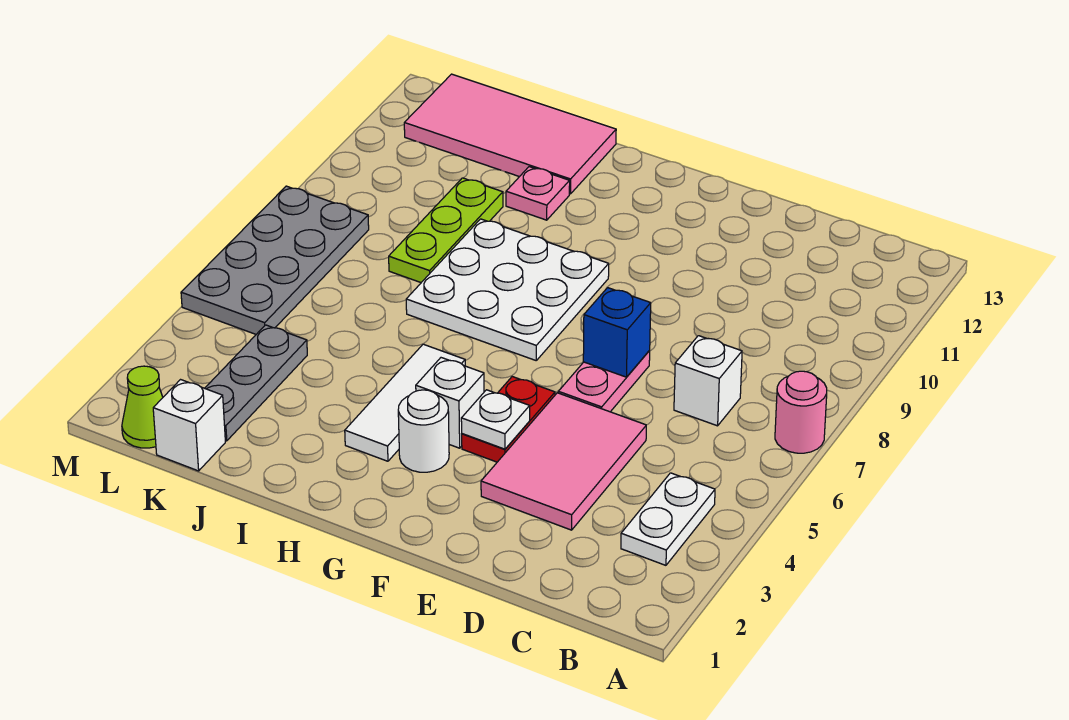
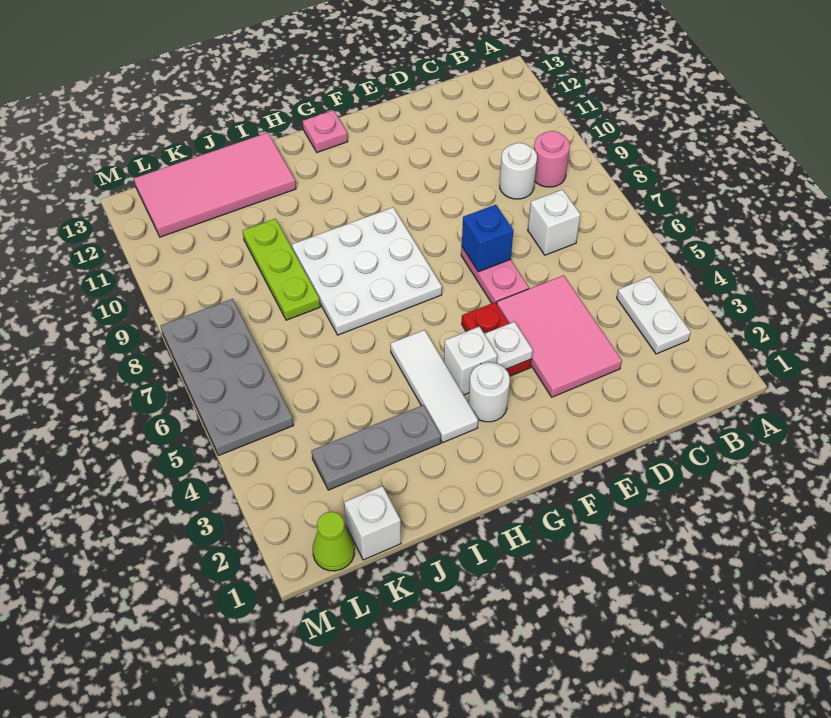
pink round brick A7 level 1 -> pink round brick B9 level 1
none -> white round brick C9 level 1
pink plate I11 level 1 -> pink plate G13 level 1
grey plate K2:K4 level 1 -> grey plate I3:K3 level 1

